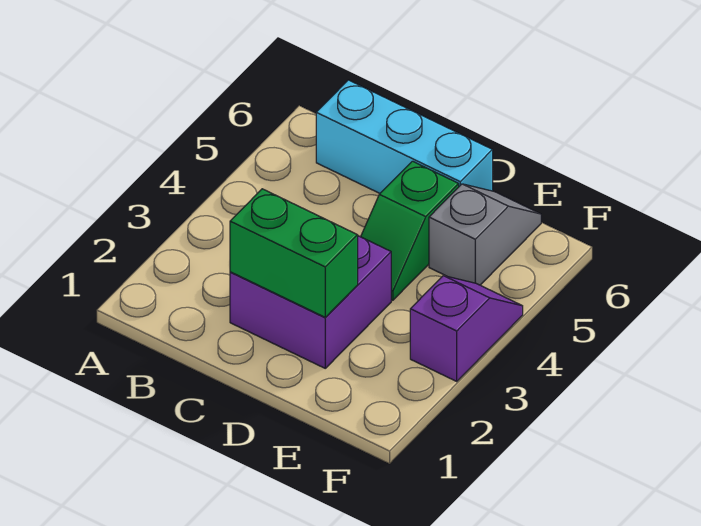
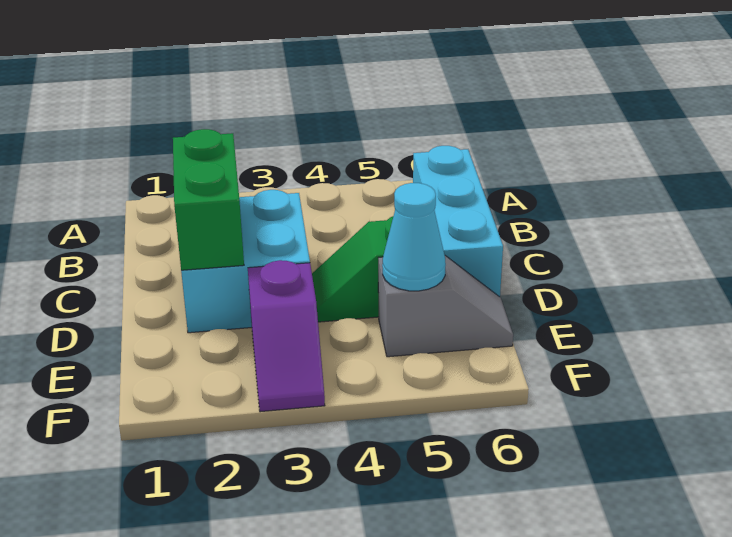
purple brick C2:D3 level 1 -> cyan brick C2:D3 level 1
none -> cyan cone E5 level 2
purple slope F3:F4 level 1 top 3 -> purple slope E3:F3 level 1 top E

